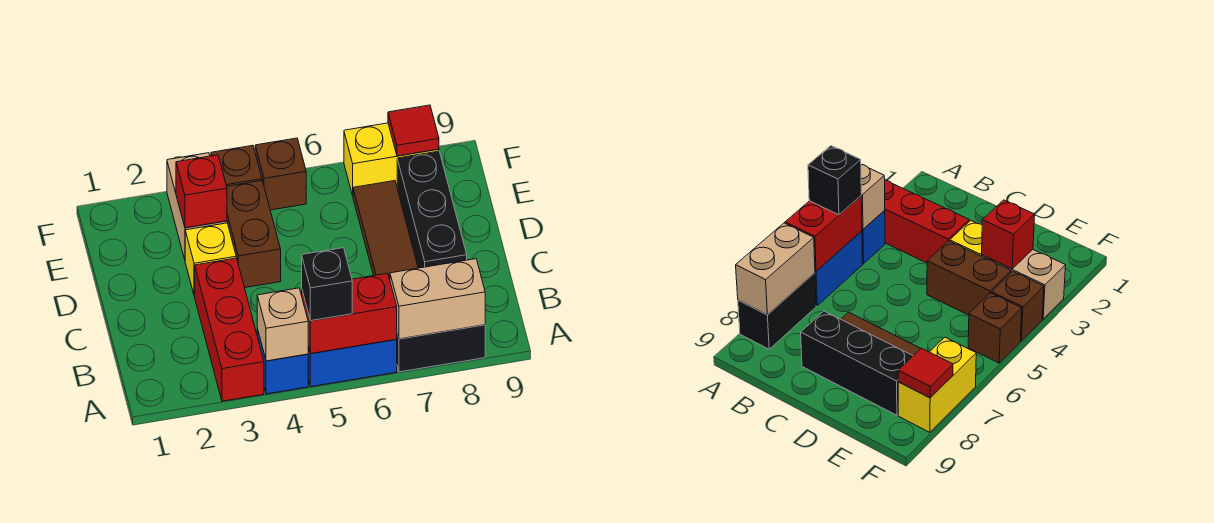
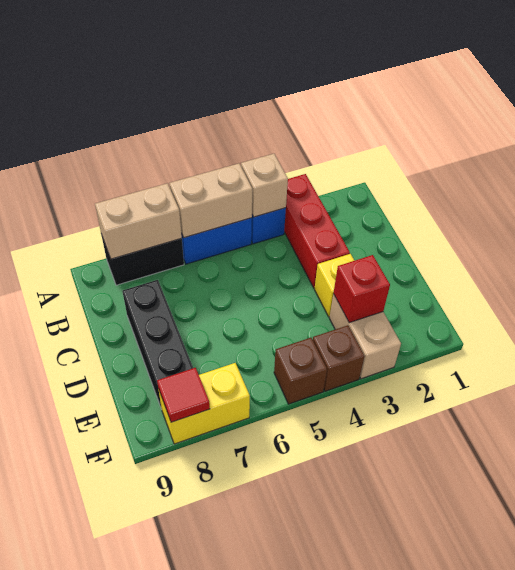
red brick A5:A6 level 2 -> tan brick A5:A6 level 2
black brick A5 level 3 -> none
brown tile C7:E7 level 1 -> none
brown brick D4:E4 level 1 -> none

